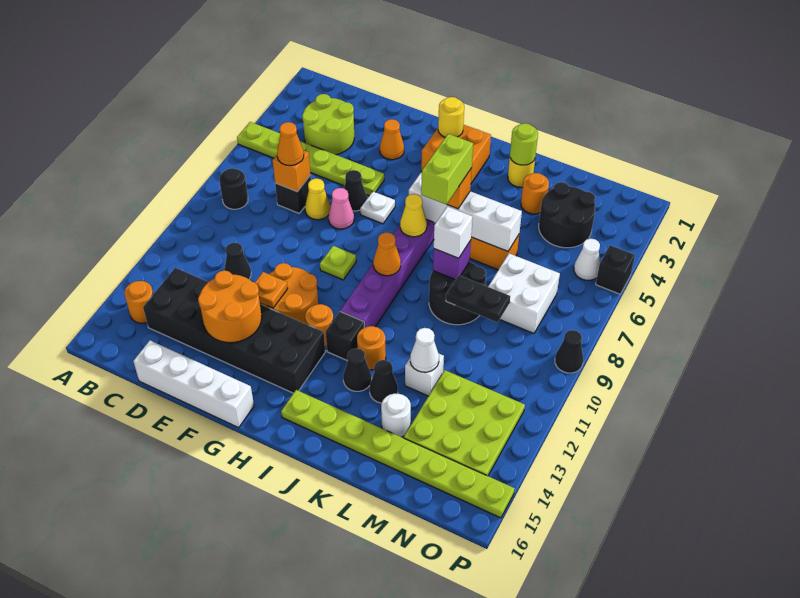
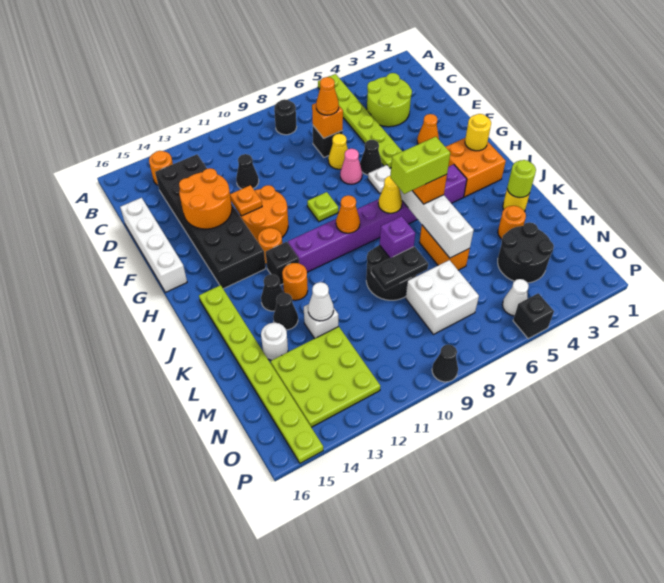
white brick K8 level 3 -> none
black plate L9:M9 level 2 -> black plate L8:L9 level 2

